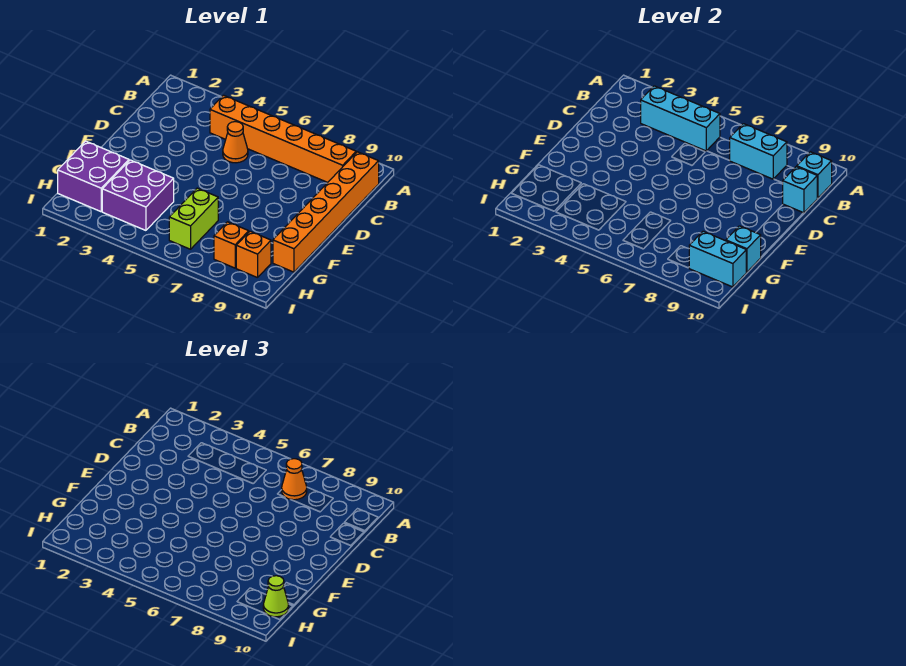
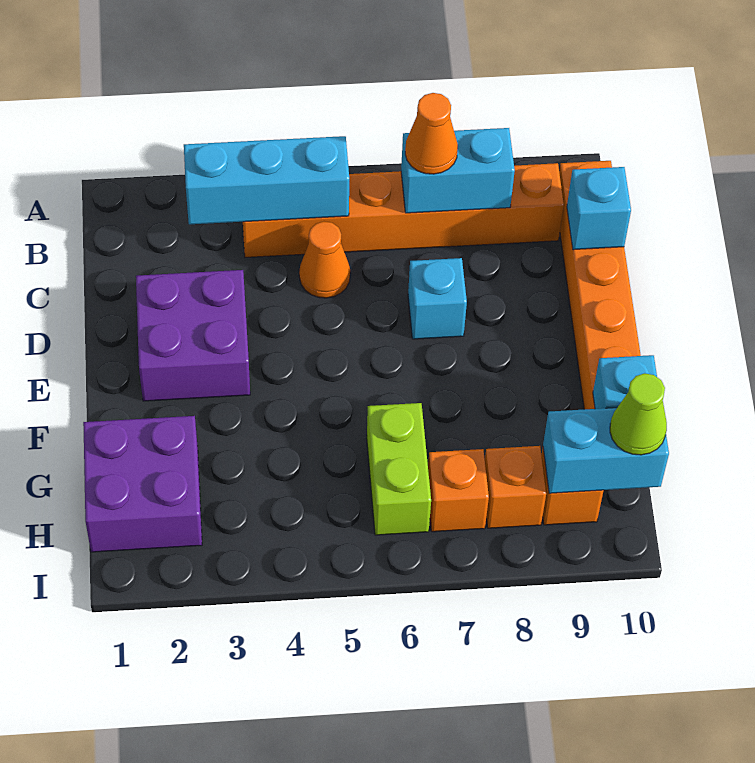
cyan brick B10 level 2 -> cyan brick D7 level 1
purple brick G3:H4 level 1 -> purple brick D2:E3 level 1
none -> orange brick H7 level 1

